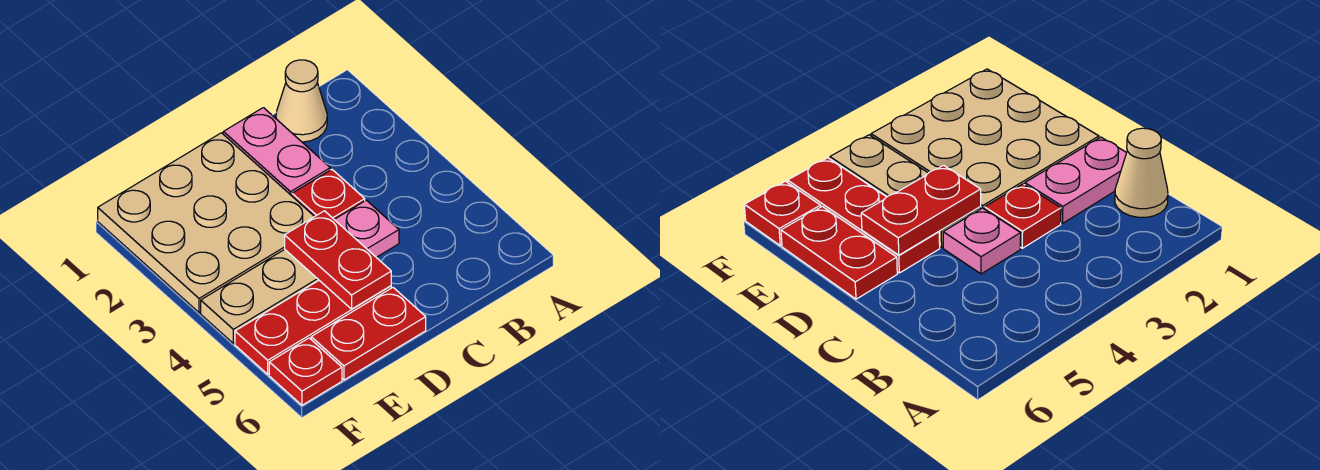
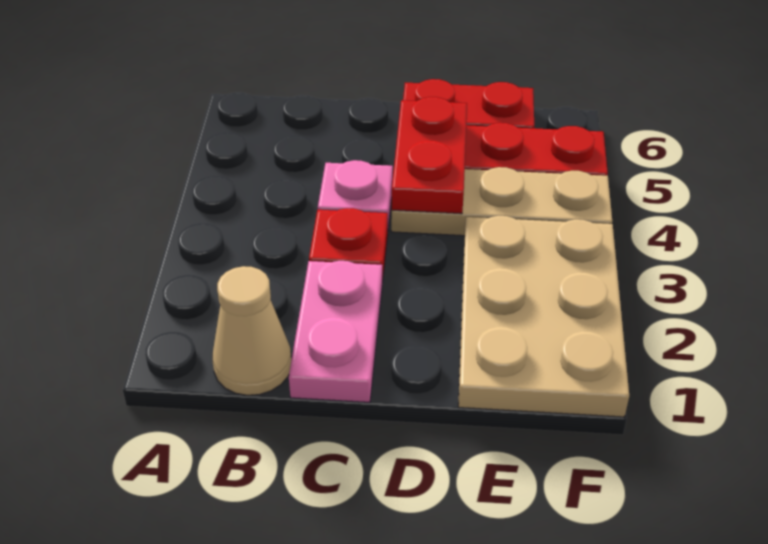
tan plate D1:F3 level 1 -> tan plate E1:F3 level 1
red plate F6 level 1 -> none

